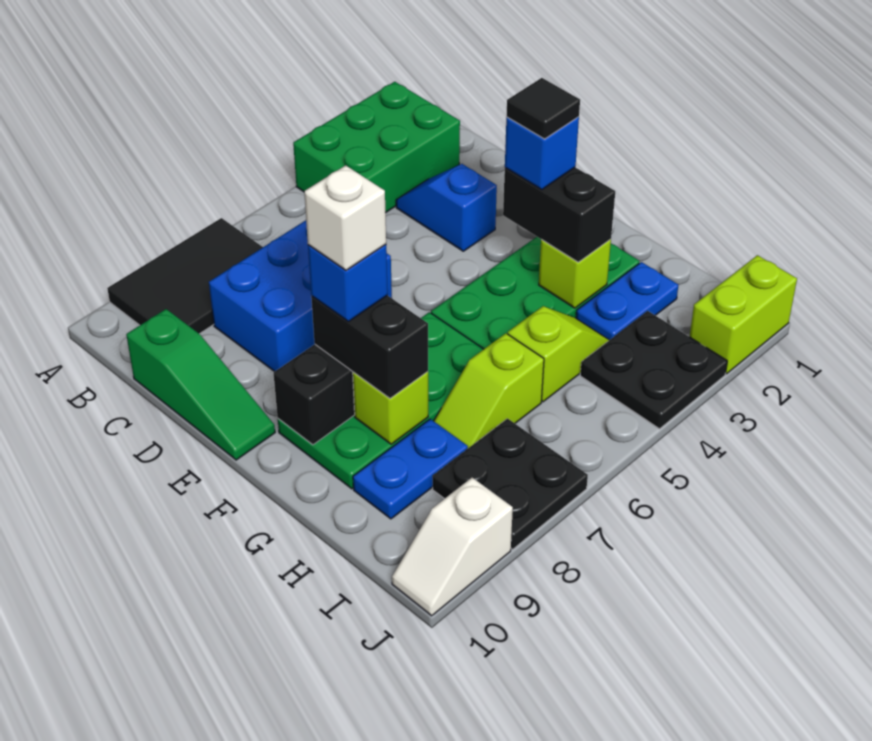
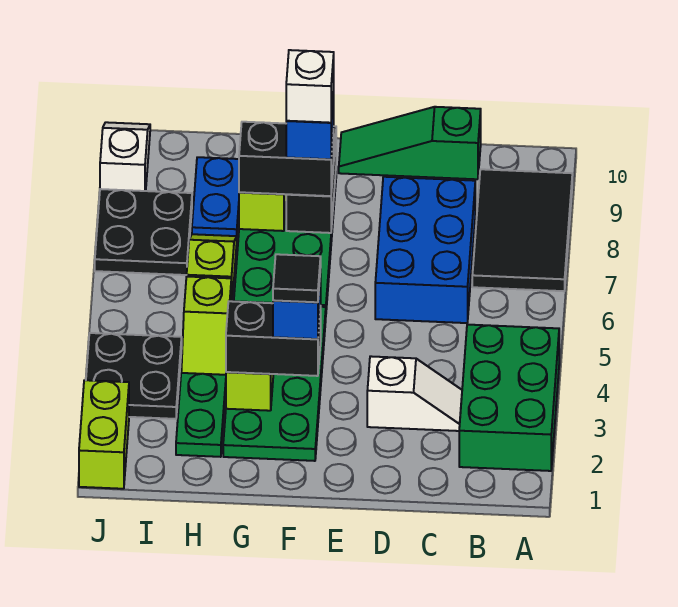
blue slope C3:D3 level 1 top D -> white slope C3:D3 level 1 top D
blue plate H2:H3 level 1 -> green plate H2:H3 level 1

